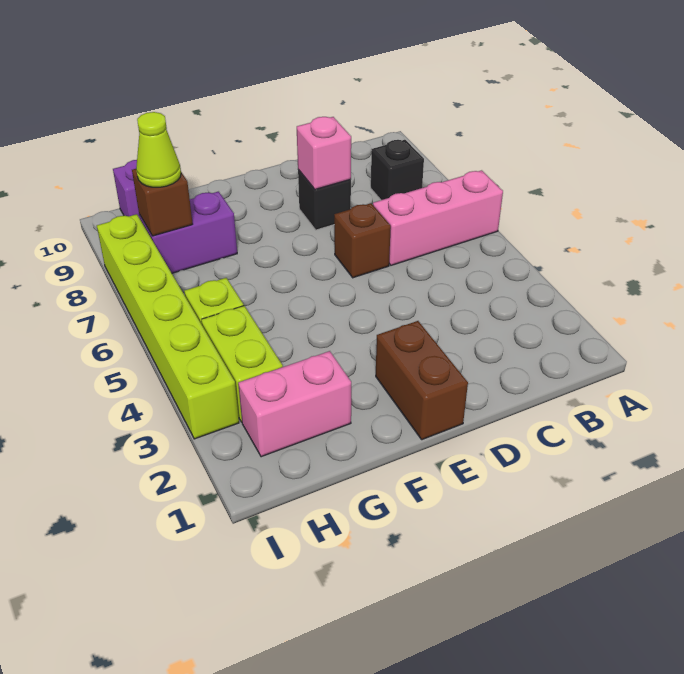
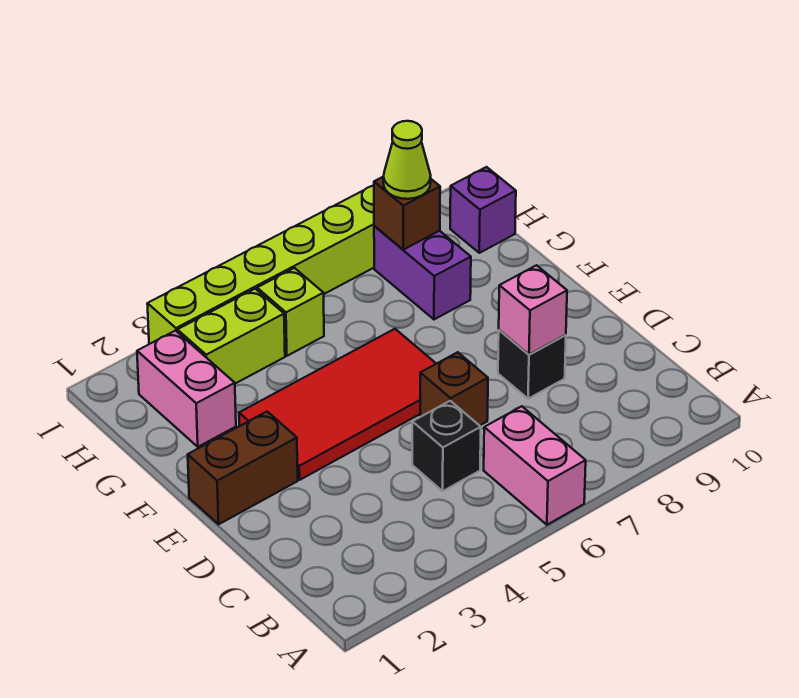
pink brick A6:C6 level 1 -> pink brick A6:B6 level 1
black brick B8 level 1 -> black brick C5 level 1
none -> red tile E3:F6 level 1

